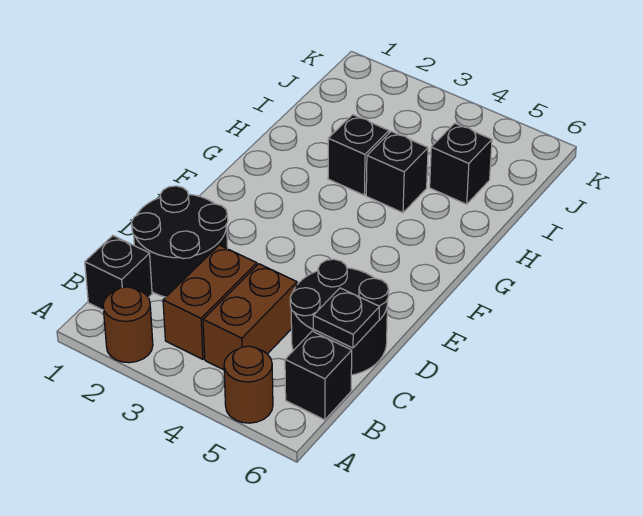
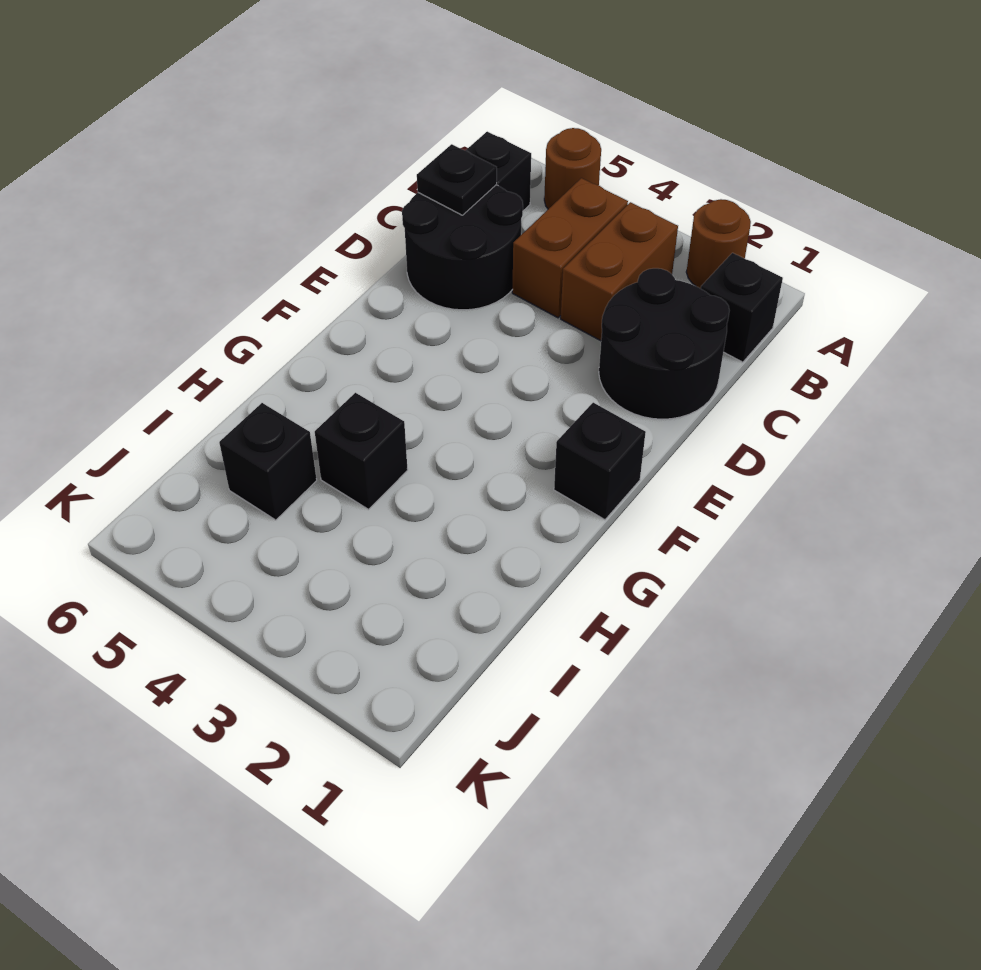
black brick H3 level 1 -> black brick F1 level 1

